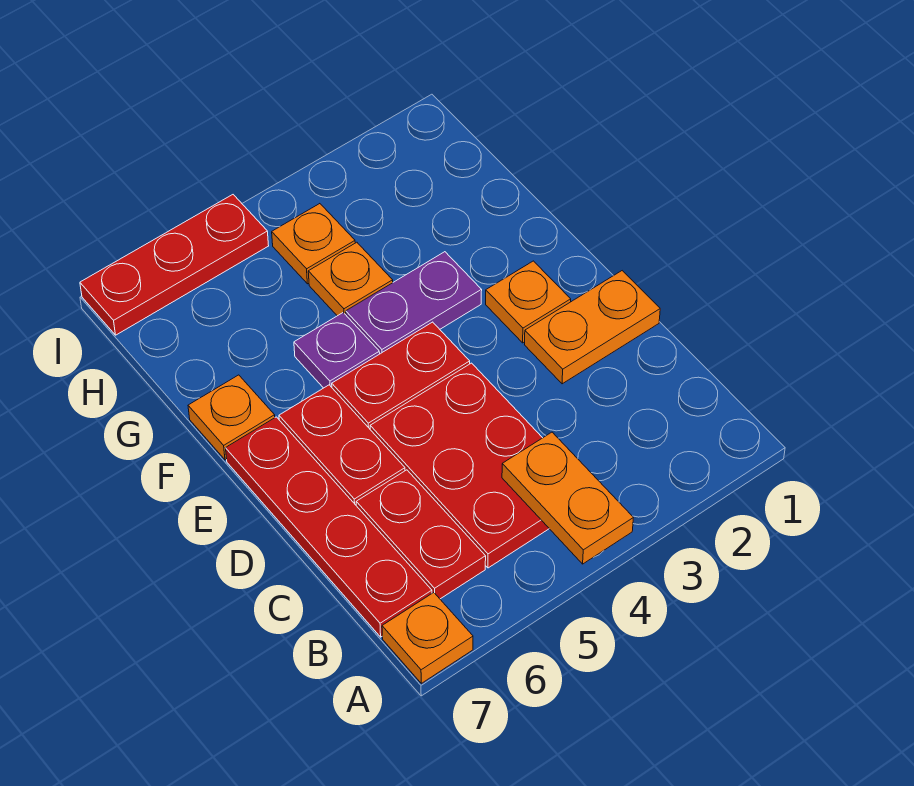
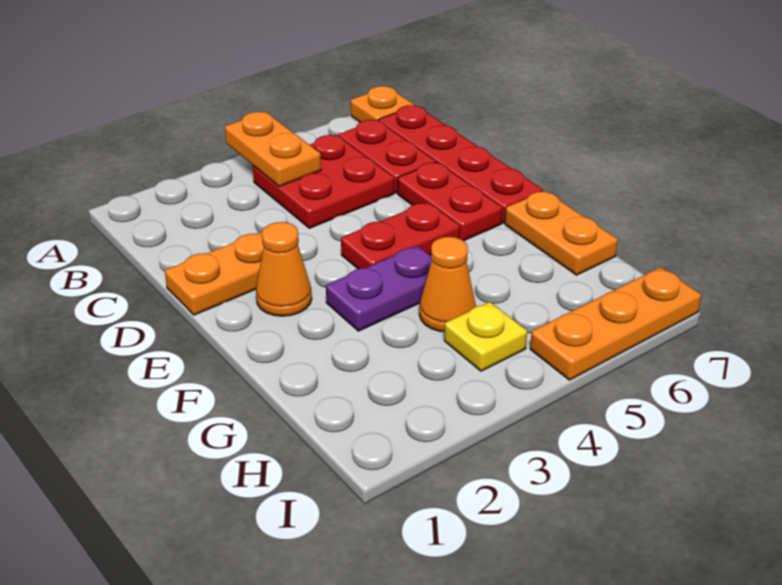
red plate B4:D5 level 1 -> red plate B4:C5 level 1
orange plate E2 level 1 -> orange cone E2 level 1
purple plate F5 level 1 -> none
orange plate F7 level 1 -> orange plate F7:G7 level 1
orange plate G4 level 1 -> orange cone G4 level 1
orange plate H4 level 1 -> yellow plate H4 level 1
red plate I5:I7 level 1 -> orange plate I5:I7 level 1

